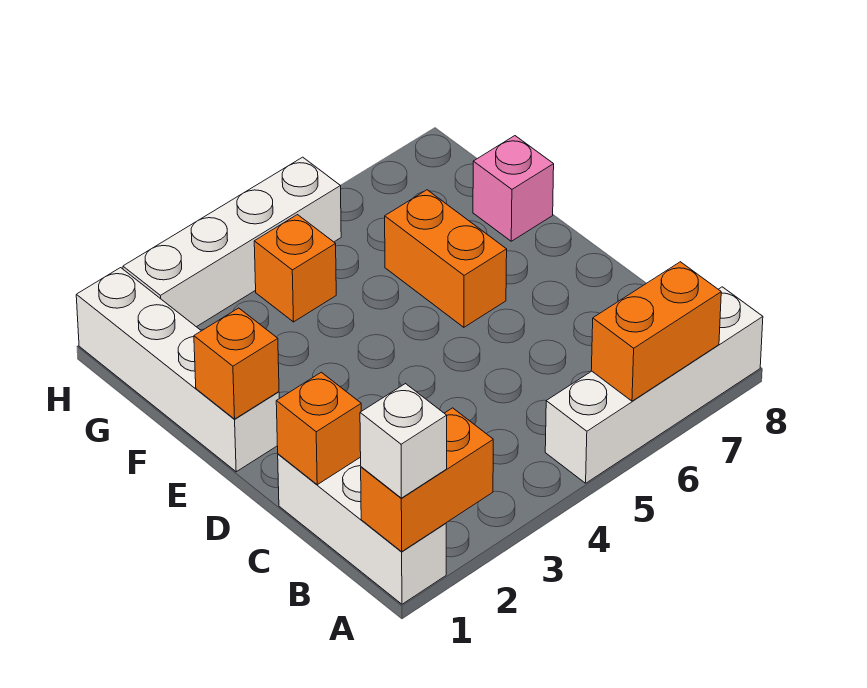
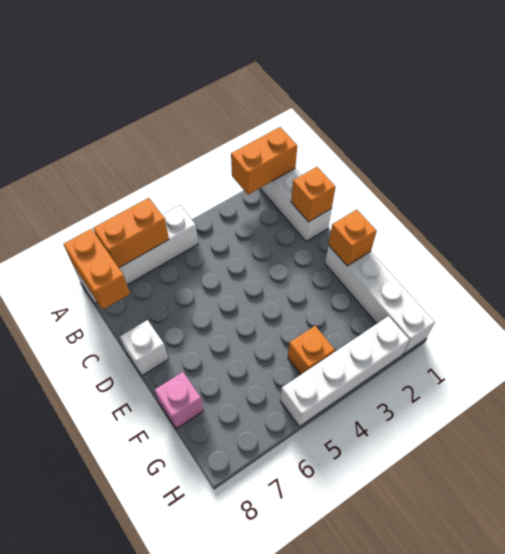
white brick A1 level 3 -> white brick D8 level 1
orange brick E6:F6 level 1 -> orange brick A8:B8 level 2

